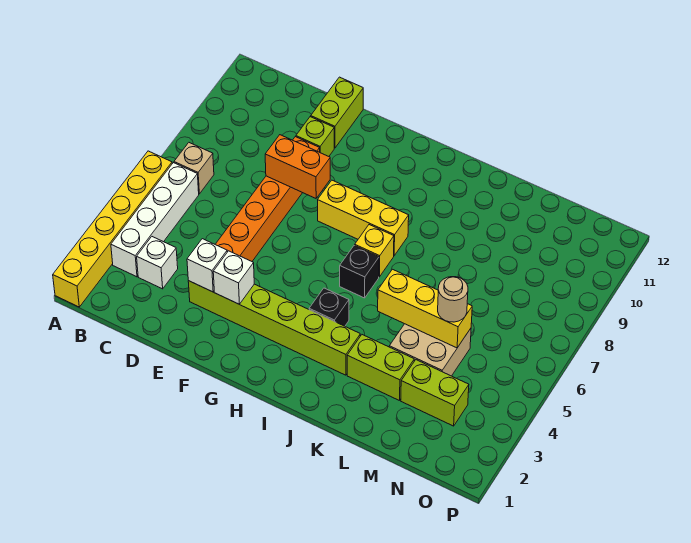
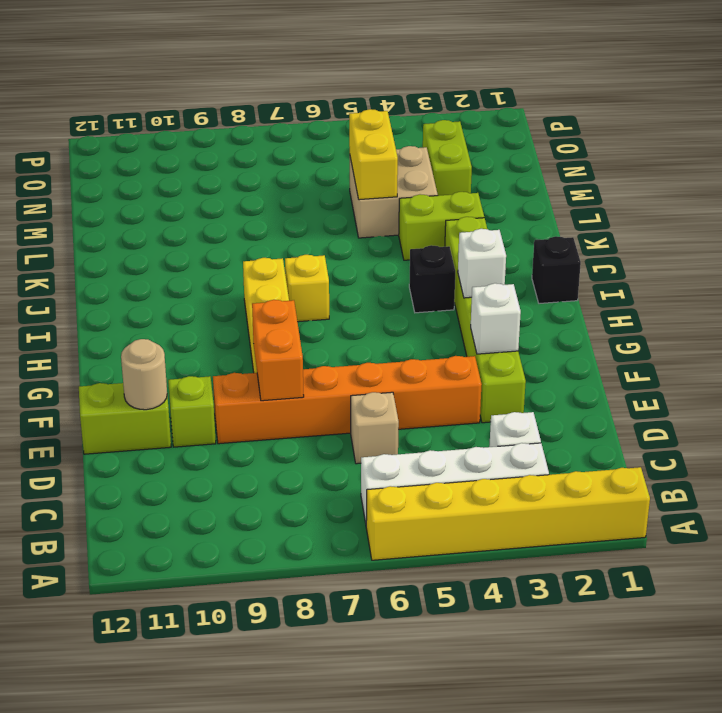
tan brick B7 level 1 -> tan brick D6 level 1
white brick E3 level 2 -> white brick H3 level 2
black brick I6 level 1 -> black brick I1 level 1
lime brick K3:L3 level 1 -> lime brick K3:K4 level 1
yellow brick K5:M5 level 2 -> yellow brick L5:M5 level 2
tan round brick M5 level 3 -> tan round brick E11 level 2

